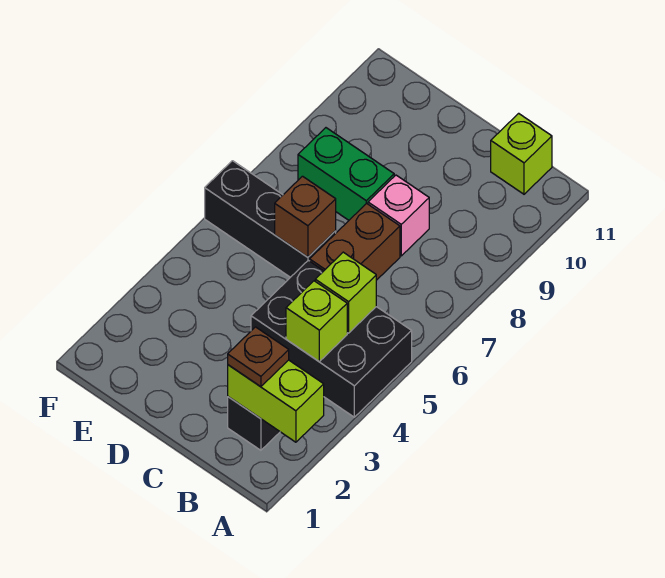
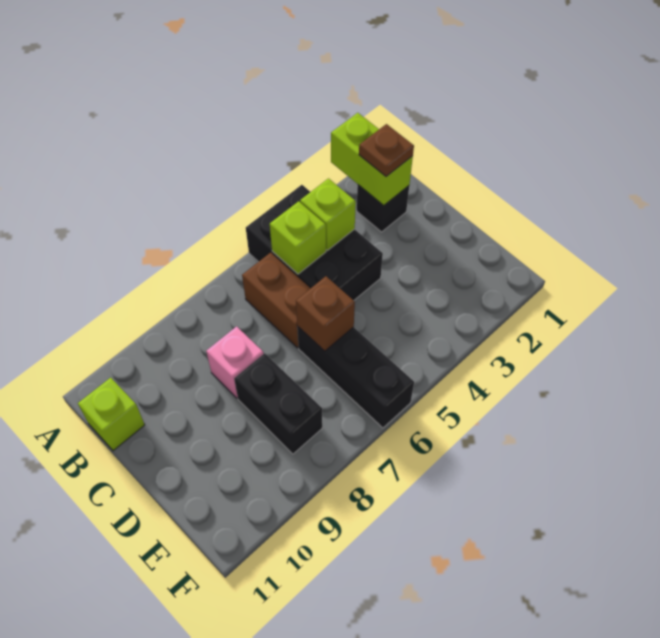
brown brick C6:C7 level 1 -> brown brick B6:C6 level 1
green brick D8:E8 level 1 -> black brick D8:E8 level 1

